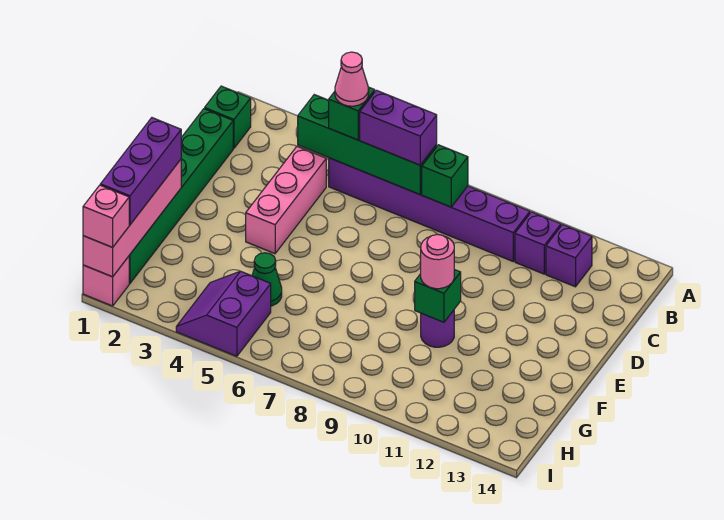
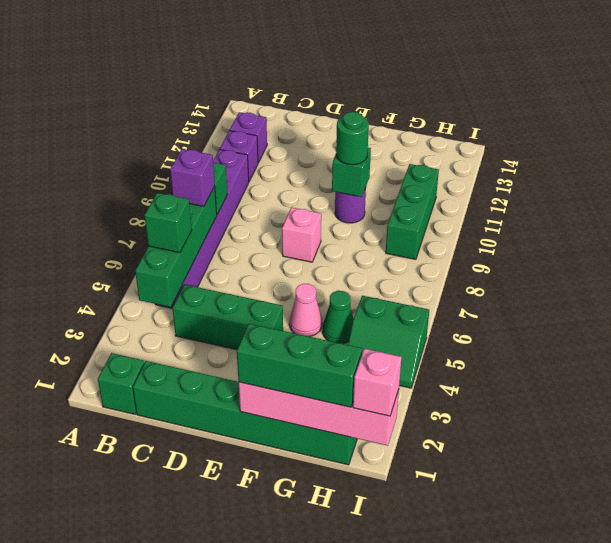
pink cone B5 level 4 -> pink cone F5 level 1
purple brick B6:B7 level 3 -> purple brick B7 level 3
pink brick C4:E4 level 1 -> green brick C4:E4 level 1
purple brick F1:H1 level 3 -> green brick F1:H1 level 3
pink round brick F10 level 3 -> green round brick F10 level 3
purple slope H4:I5 level 1 top 5 -> green slope H4:I5 level 1 top 5
none -> green brick H9:H11 level 1
pink brick I1 level 1 -> pink brick E8 level 1

